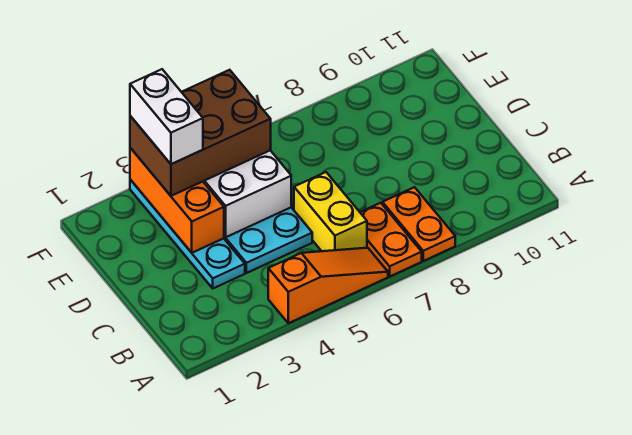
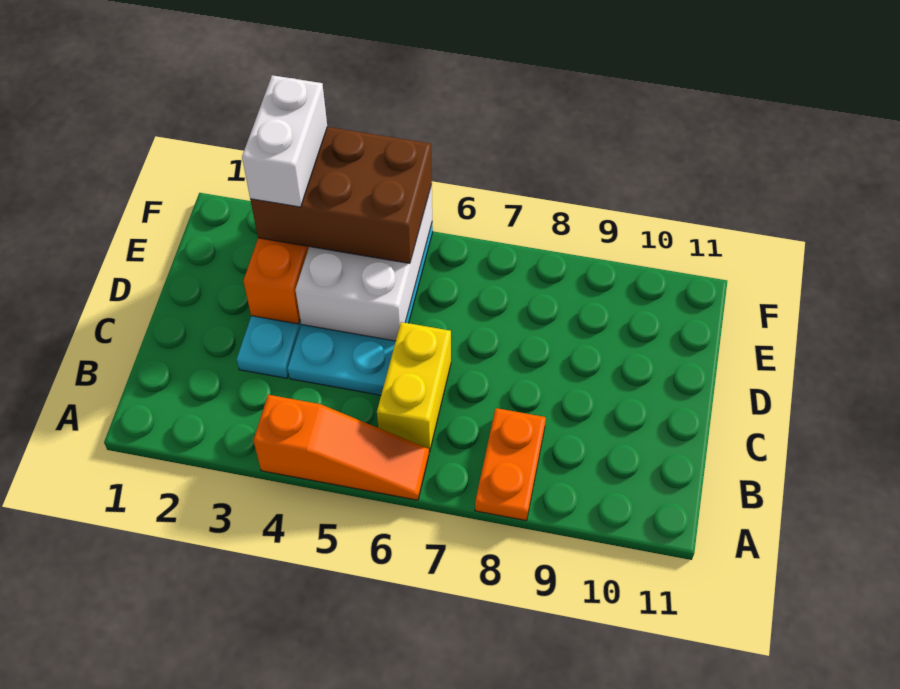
orange plate A7:B7 level 1 -> none

